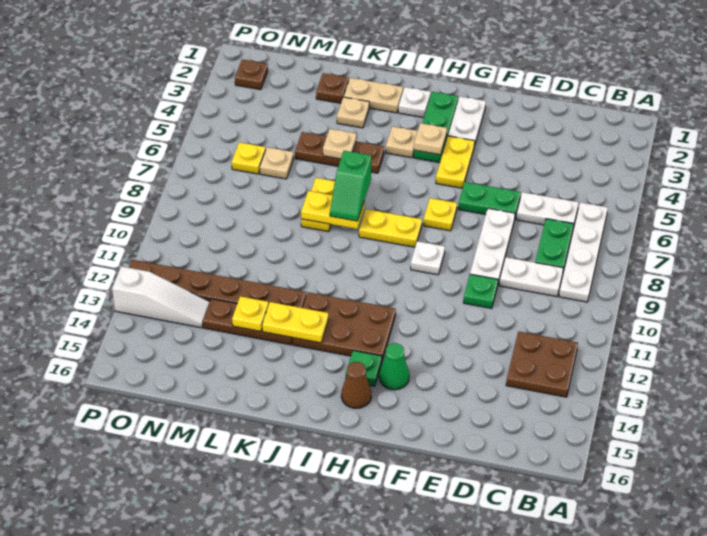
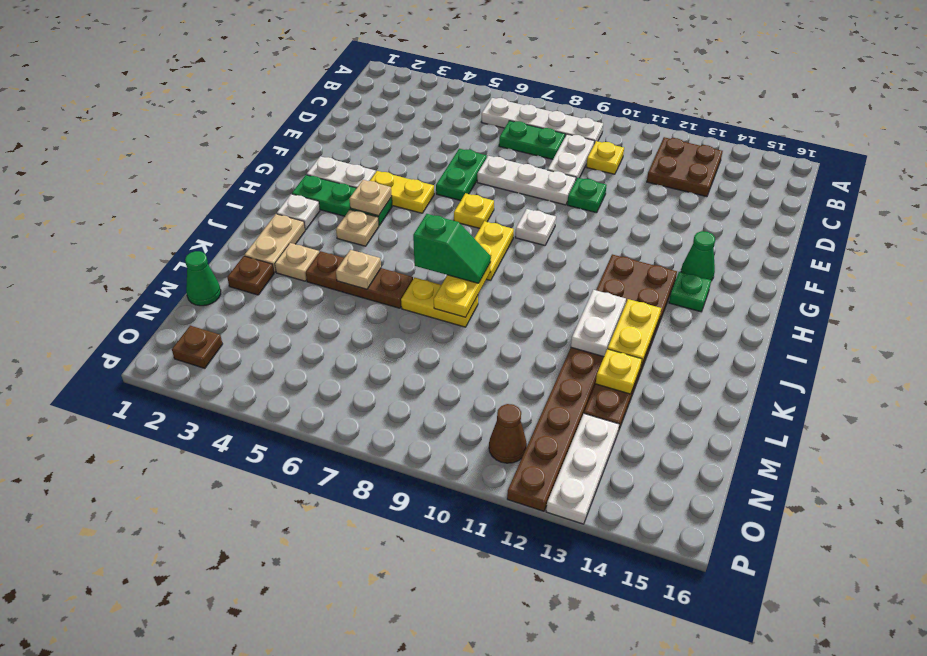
white plate C6:D6 level 1 -> white plate J12:K12 level 2
brown cone H15 level 1 -> brown cone O11 level 1
brown plate J5:L5 level 1 -> brown plate K4:K6 level 1
none -> green cone M1 level 1
tan plate M6 level 1 -> none
yellow plate N6 level 1 -> yellow plate C10 level 1
white slope N13:P13 level 1 top P -> white plate N13:P13 level 1

